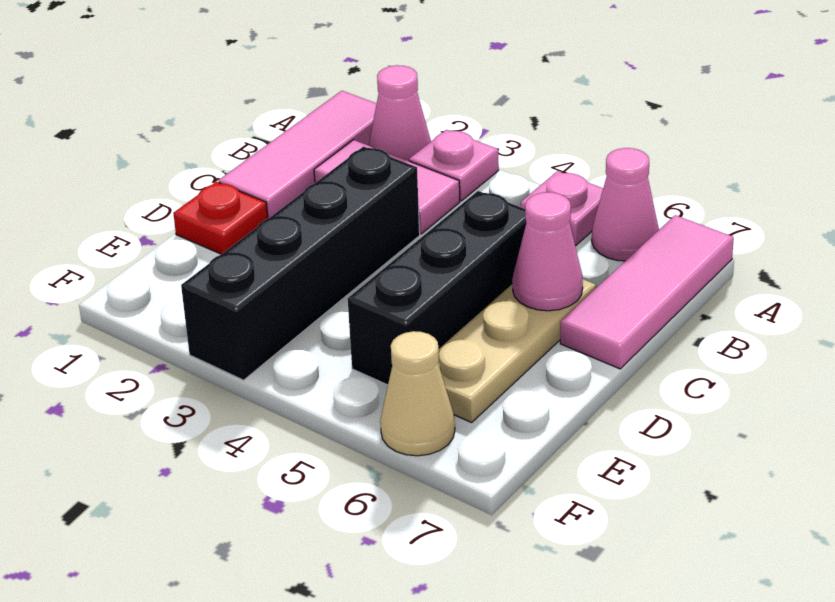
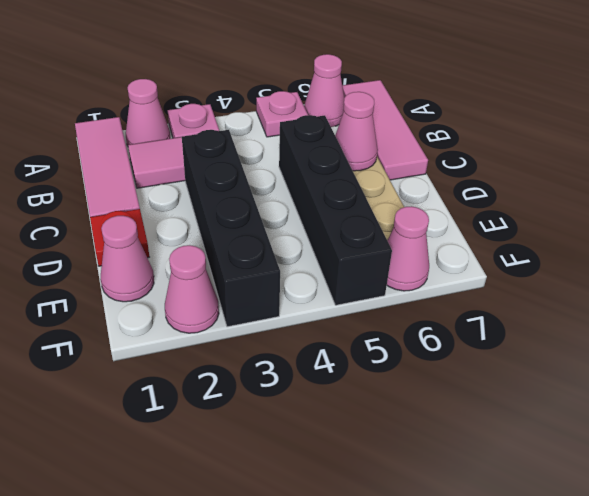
black brick C5:E5 level 1 -> black brick C5:F5 level 1
none -> pink cone E1 level 1
none -> pink cone F2 level 1
tan cone F6 level 1 -> pink cone F6 level 1

